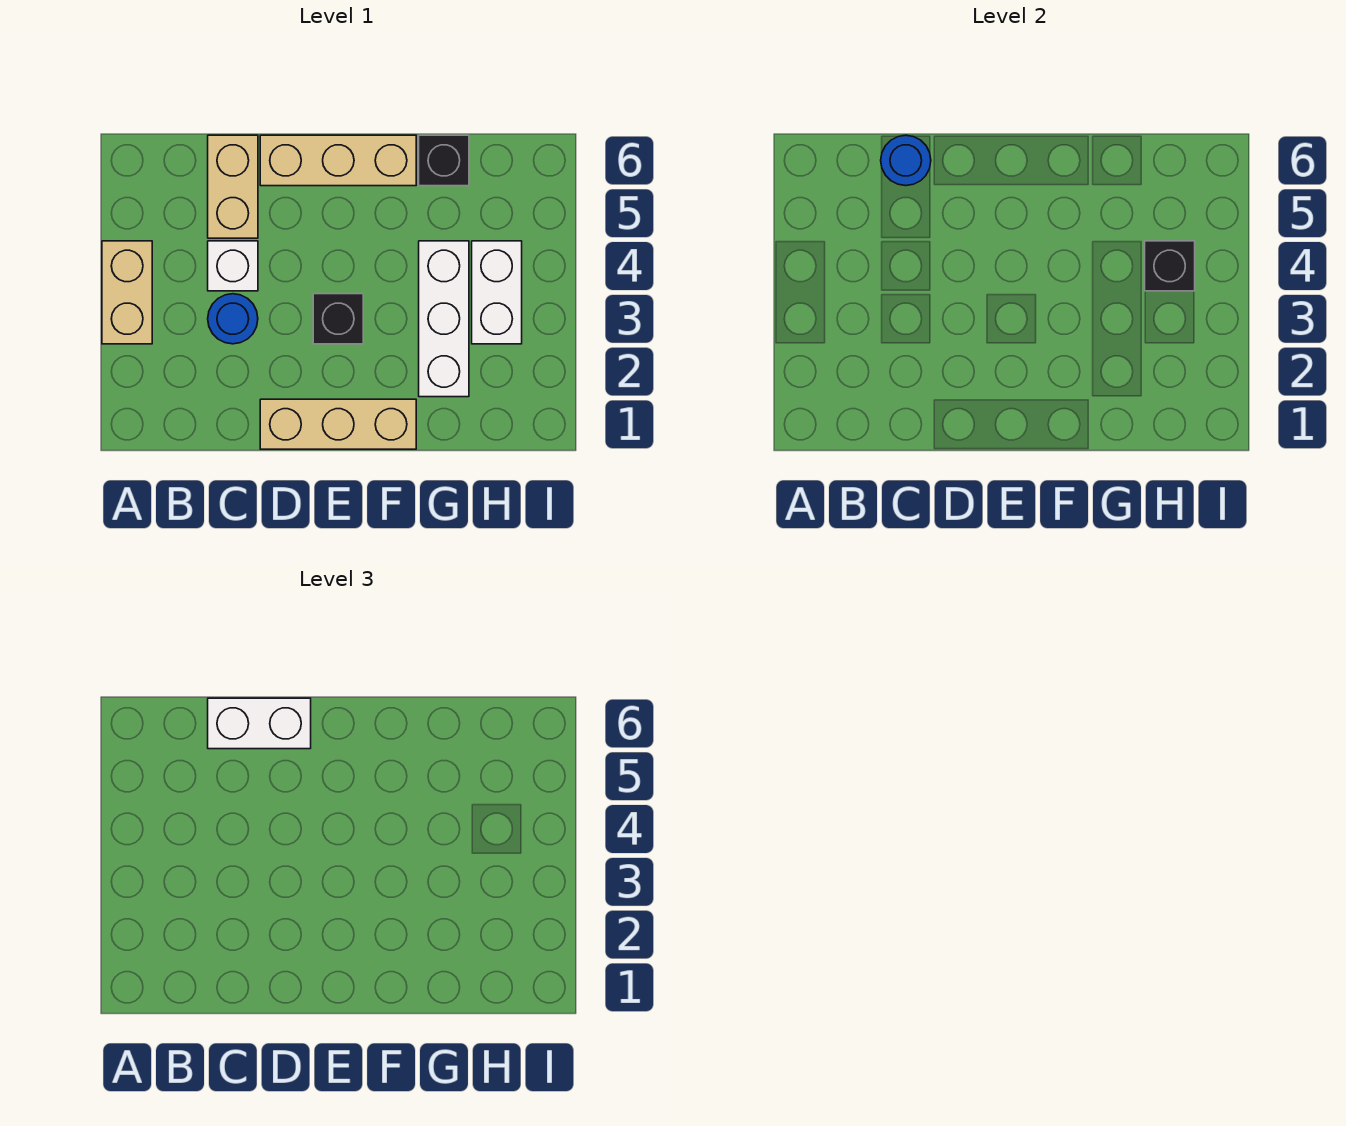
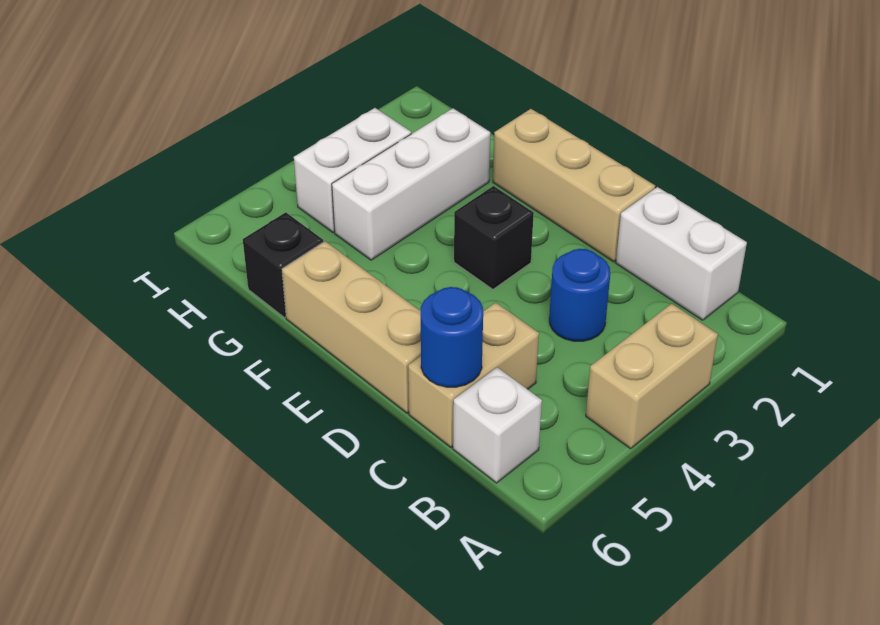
white brick C4 level 1 -> white brick B6 level 1
white brick C6:D6 level 3 -> white brick B1:C1 level 1
black brick H4 level 2 -> none

